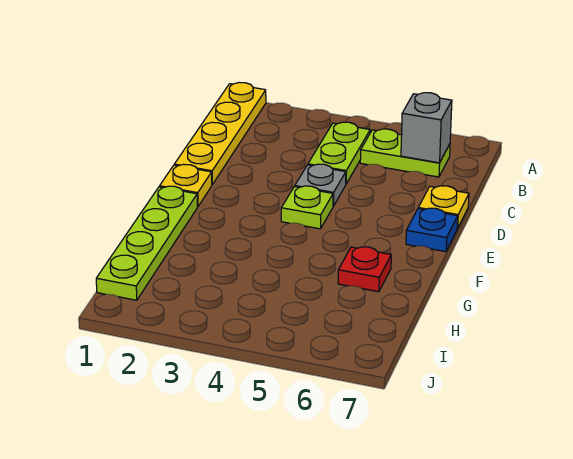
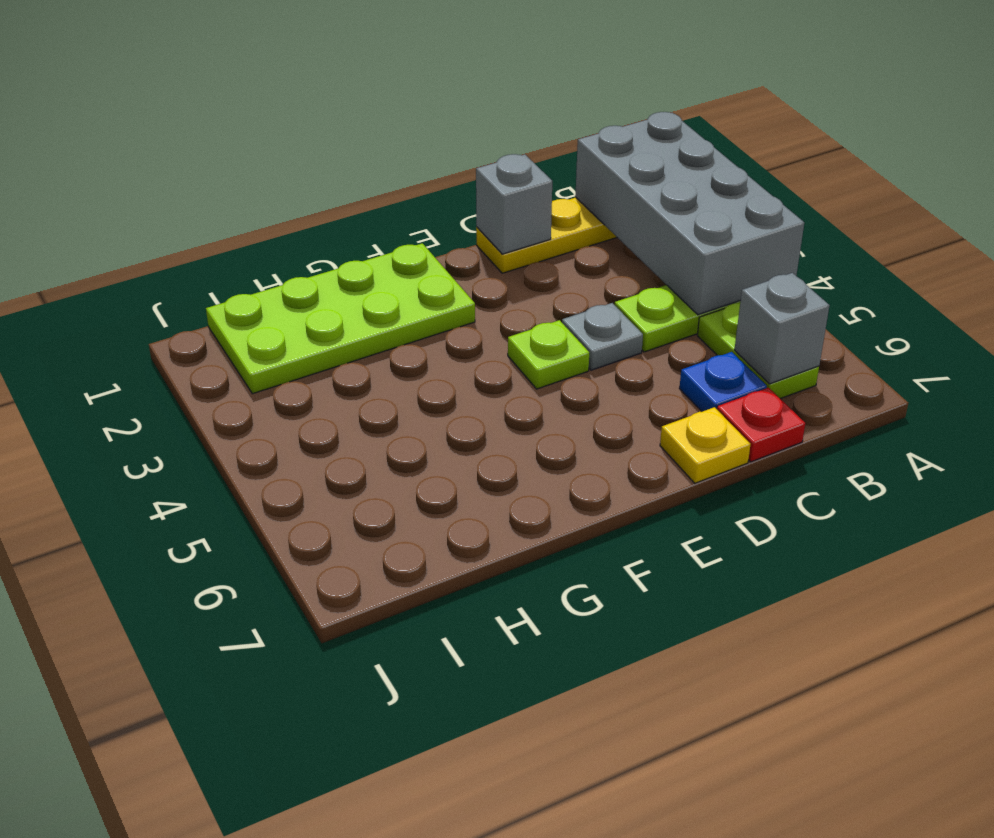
none -> grey brick A1:B4 level 2
none -> grey brick D1 level 2
yellow plate E1 level 1 -> none
blue plate E7 level 1 -> blue plate C6 level 1
lime plate F1:I1 level 1 -> lime plate F1:I2 level 1
red plate G6 level 1 -> red plate C7 level 1

